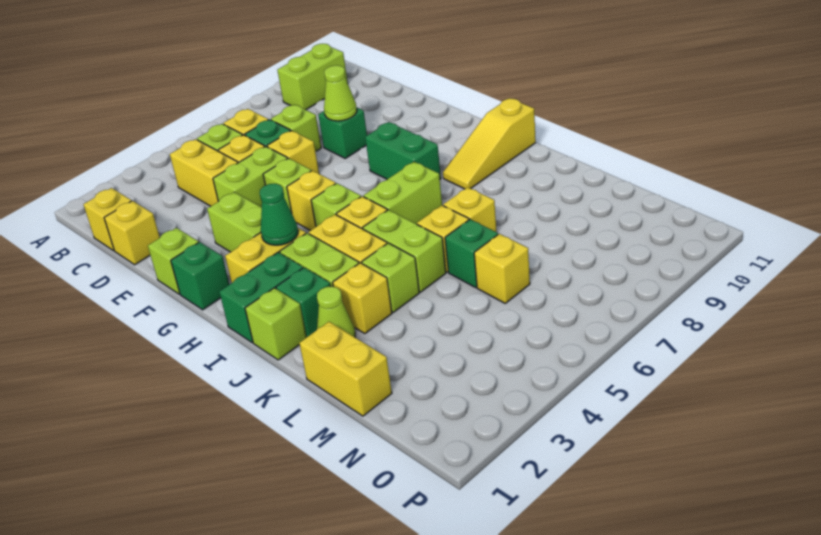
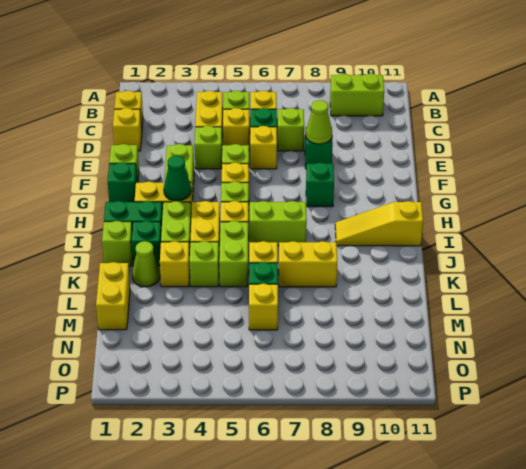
lime brick E4:E5 level 1 -> lime brick E4 level 1
green brick G8:H8 level 1 -> green brick G8 level 1
yellow brick K7 level 1 -> yellow brick K7:K8 level 1

